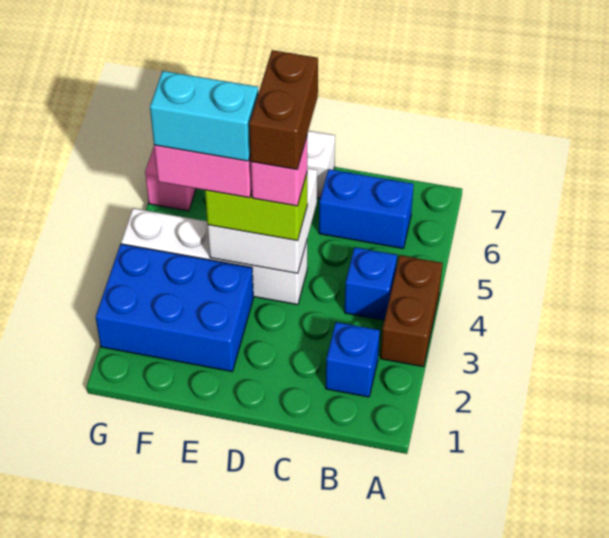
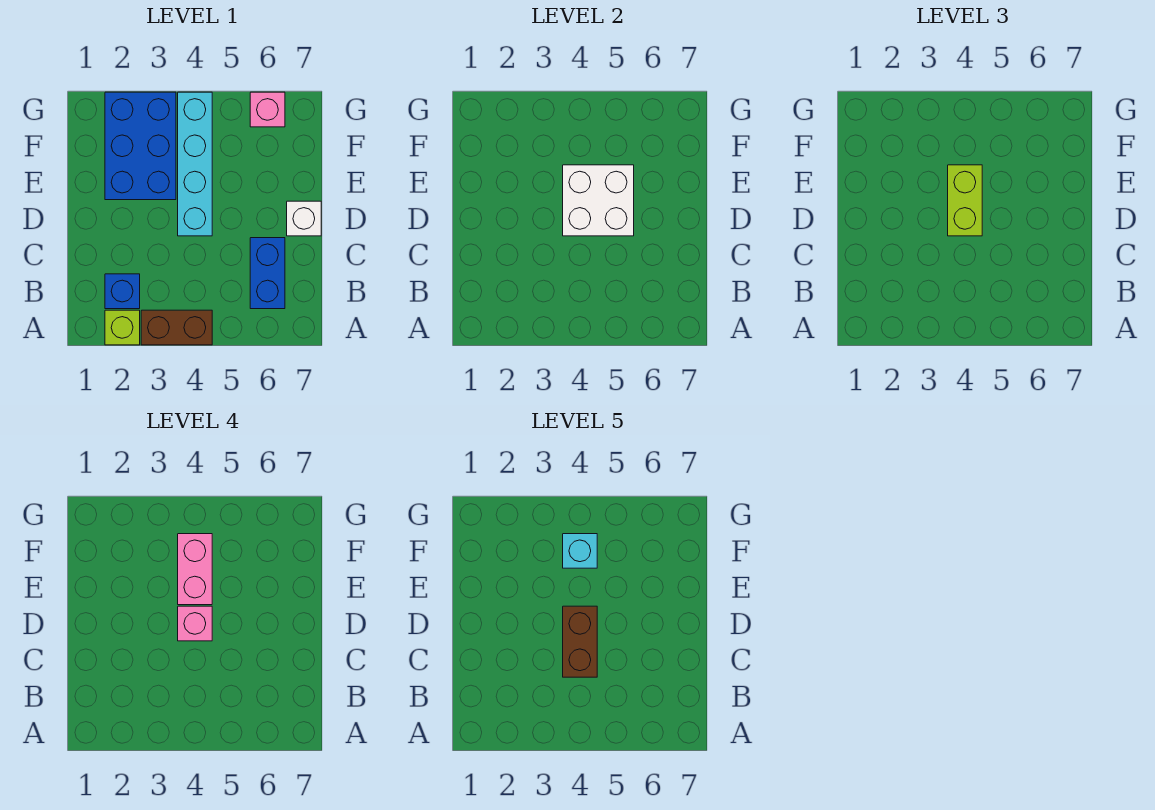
none -> lime brick A2 level 1
blue brick B4 level 1 -> none
white brick D4:G4 level 1 -> cyan brick D4:G4 level 1
brown brick D4:D5 level 5 -> brown brick C4:D4 level 5
cyan brick E4:F4 level 5 -> cyan brick F4 level 5

